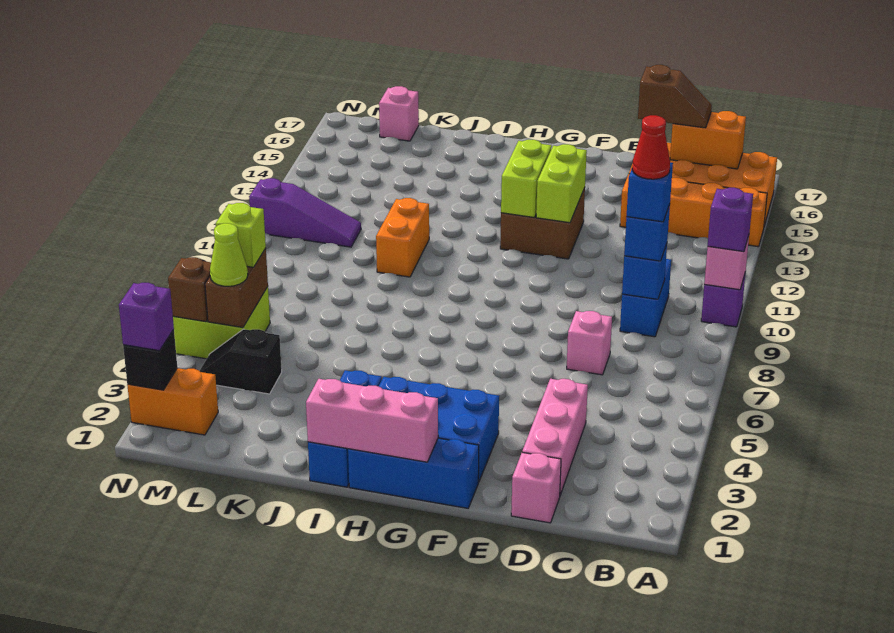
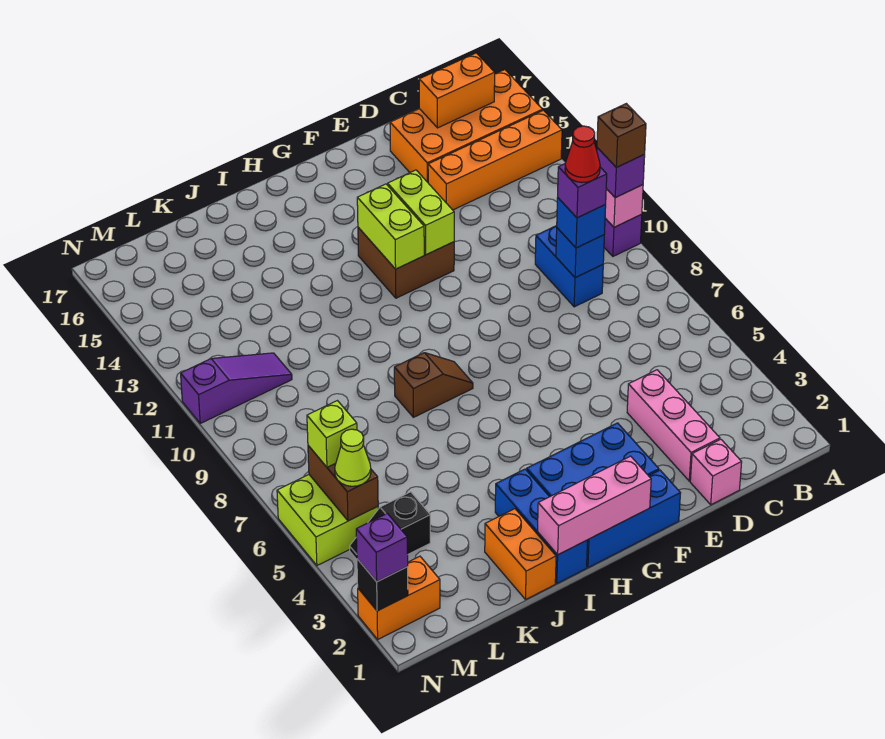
blue brick C9 level 4 -> purple brick C9 level 4
brown slope C16:D16 level 3 top D -> brown slope H8:I8 level 1 top I
pink brick D7 level 1 -> none
orange brick J10:J11 level 1 -> orange brick J1:J2 level 1
pink brick L17 level 1 -> none
brown brick N5 level 2 -> brown brick A10 level 4

